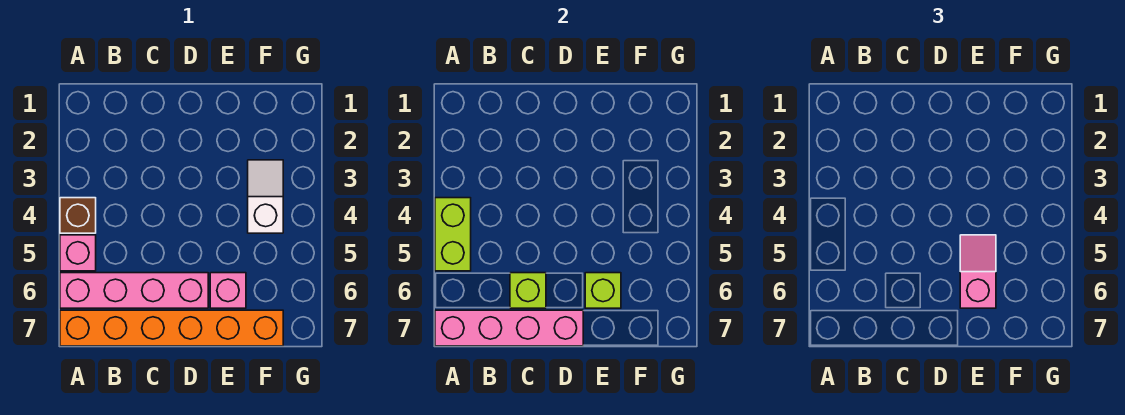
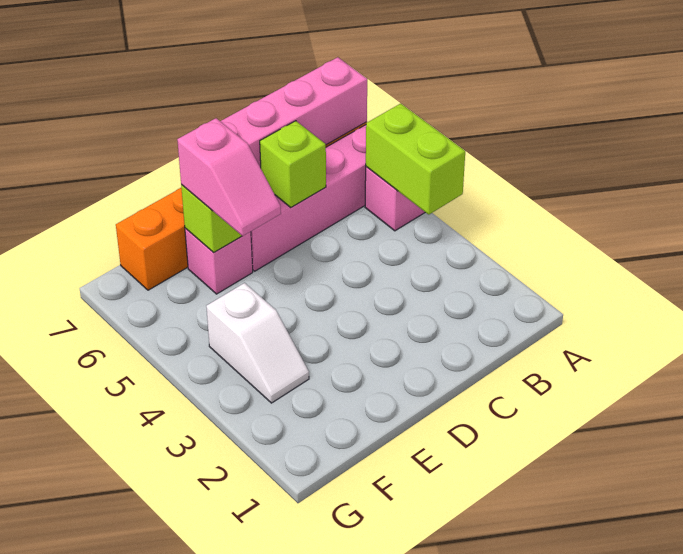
brown brick A4 level 1 -> none

